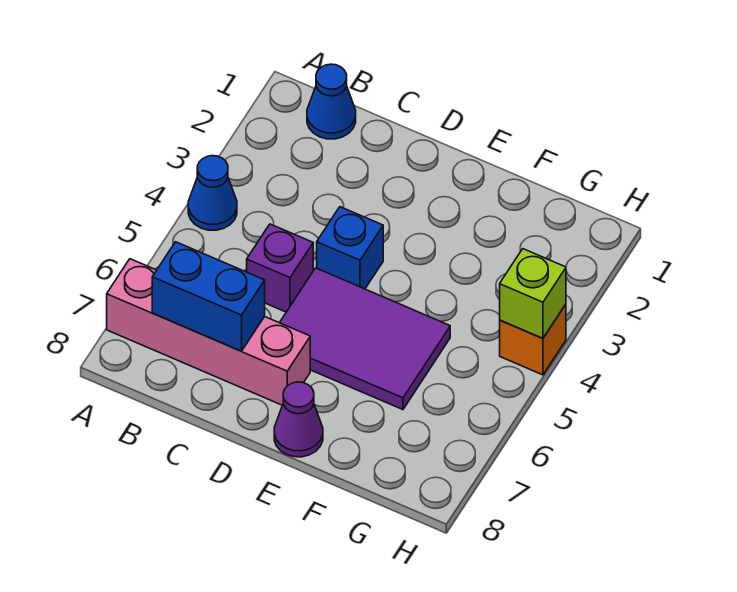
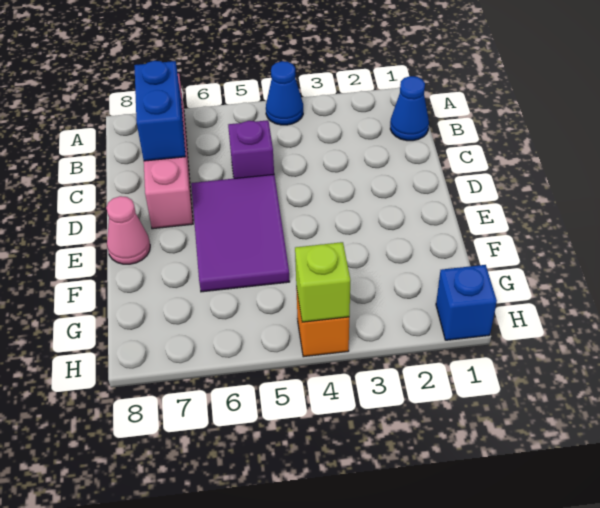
blue brick D4 level 1 -> blue brick H1 level 1
purple cone E8 level 1 -> pink cone E8 level 1

